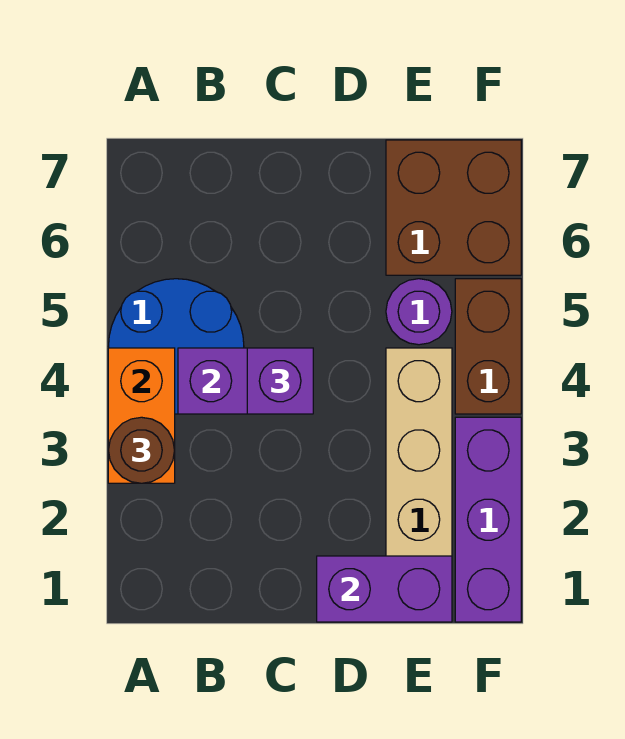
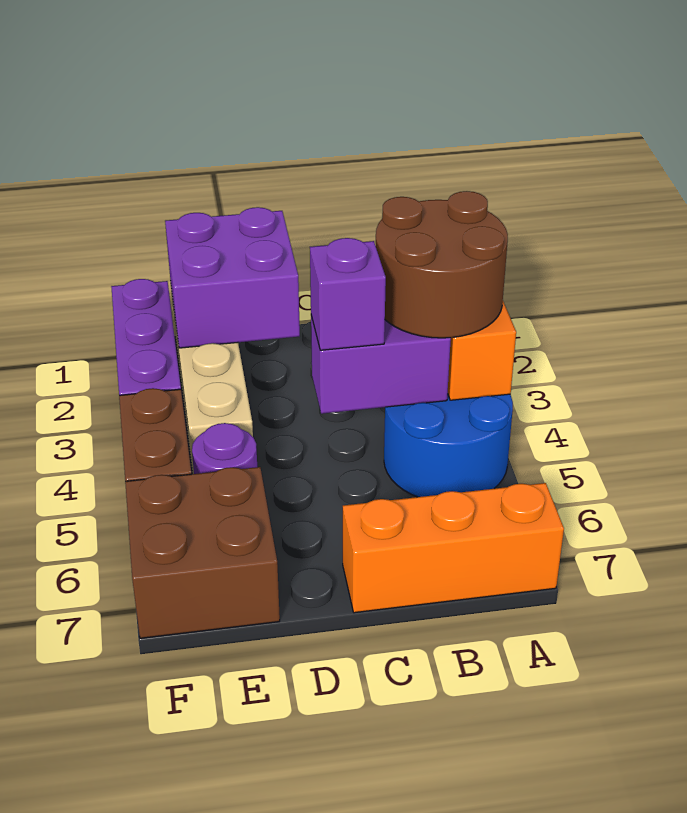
brown round brick A3 level 3 -> brown round brick A3:B4 level 3
none -> orange brick A7:C7 level 1
purple brick D1:E1 level 2 -> purple brick D1:E2 level 2

